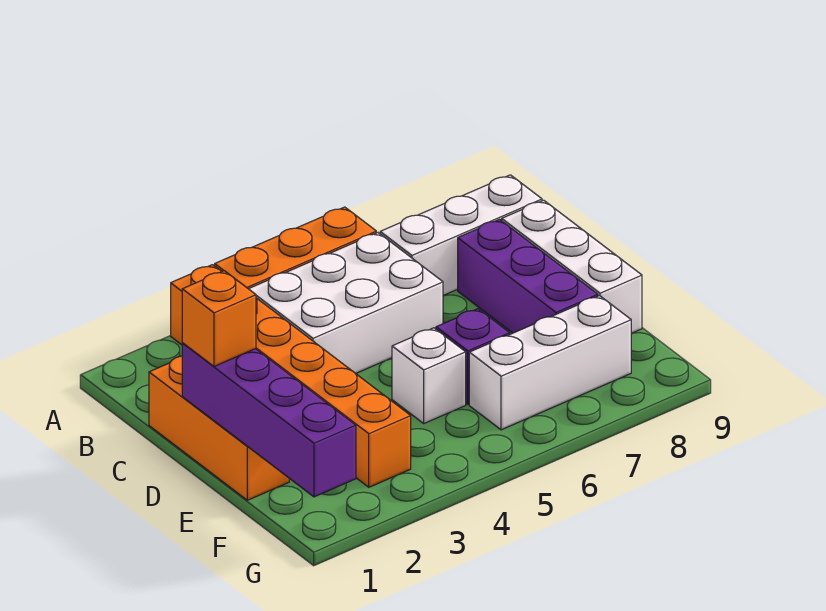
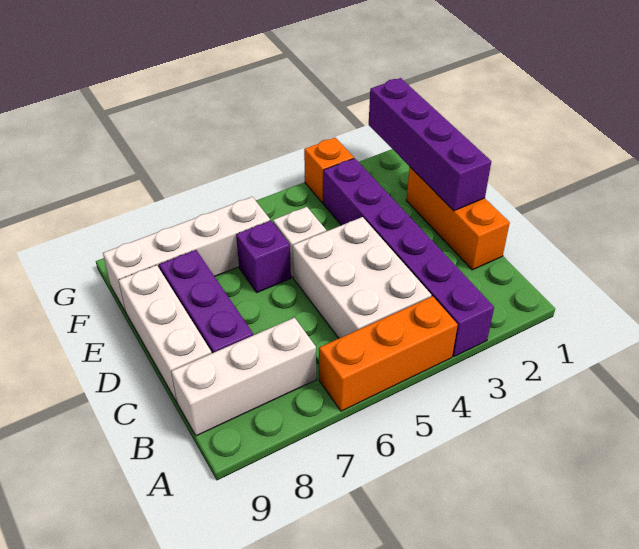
orange brick A3:F3 level 1 -> purple brick A3:F3 level 1
white brick B4:C6 level 1 -> white brick B4:D5 level 1
orange brick D1 level 3 -> orange brick G3 level 1
white brick F6:F8 level 1 -> white brick F6:F9 level 1

